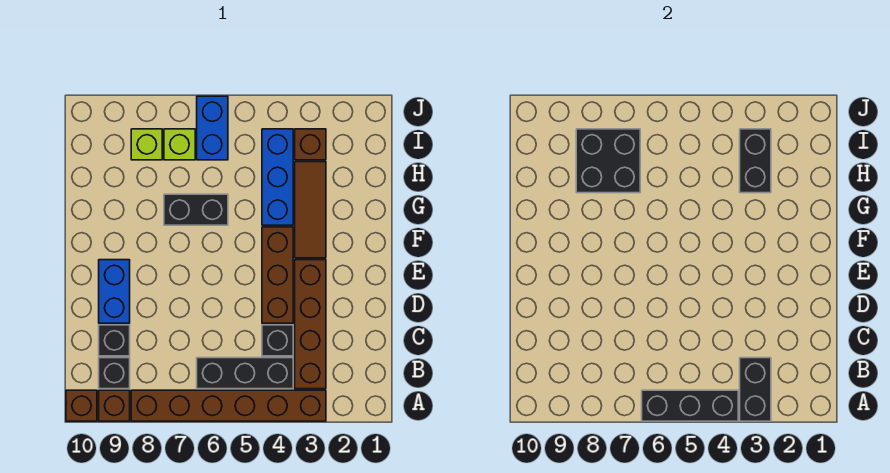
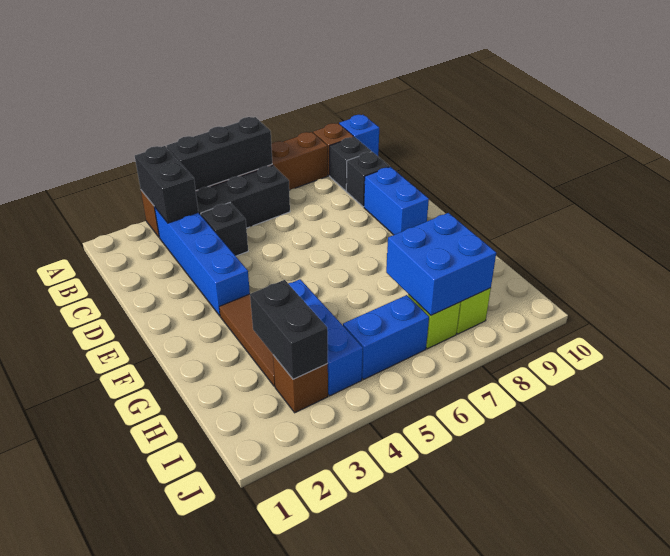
brown brick A10 level 1 -> blue brick A10 level 1
brown brick B3:E3 level 1 -> blue brick B3:E3 level 1
brown brick D4:F4 level 1 -> none
black brick G6:G7 level 1 -> none
black brick H7:I8 level 2 -> blue brick H7:I8 level 2
blue brick I6:J6 level 1 -> blue brick I5:I6 level 1

